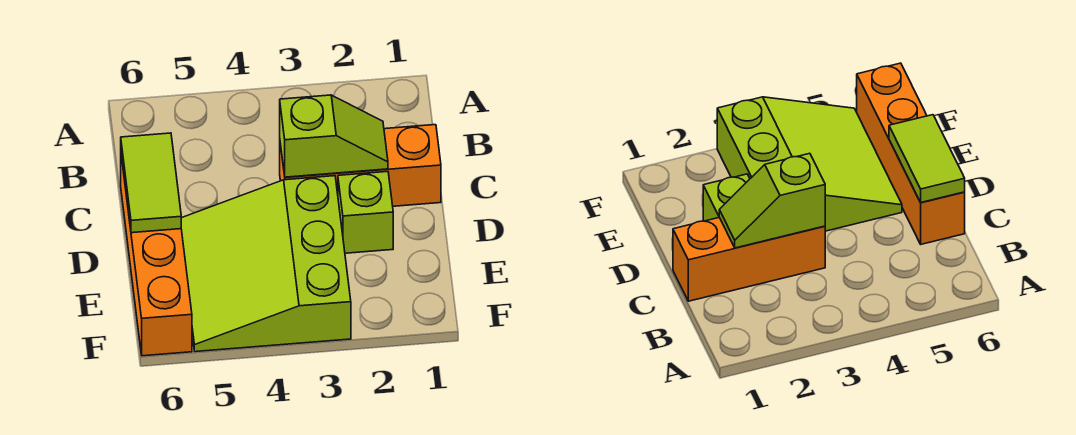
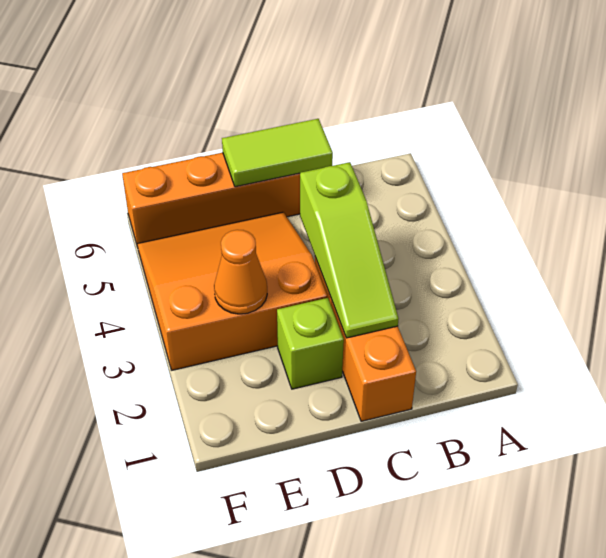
lime slope C2:C3 level 2 top 3 -> lime slope C2:C4 level 2 top 4
lime slope D3:F5 level 1 top 3 -> orange slope D3:F5 level 1 top 3
none -> orange cone E3 level 2

